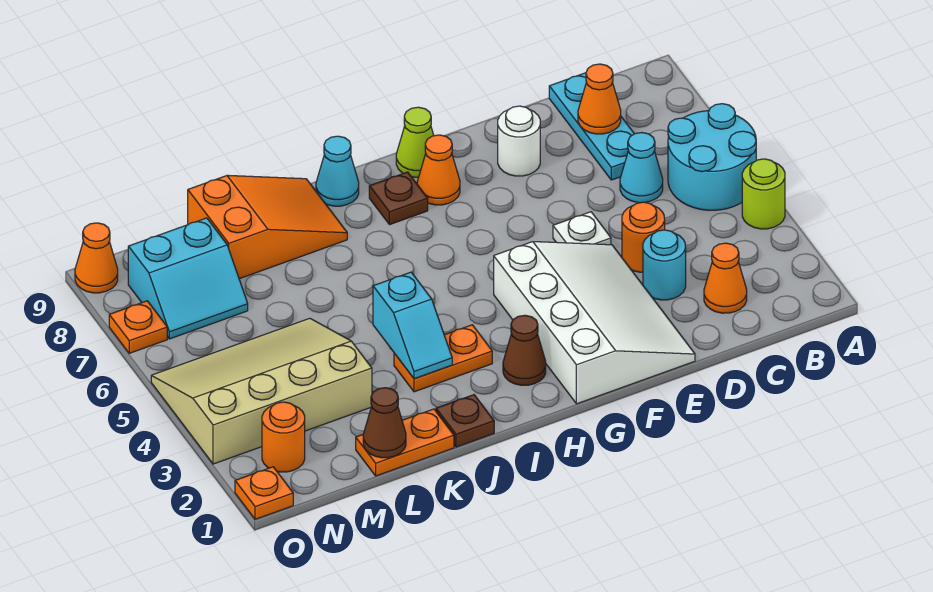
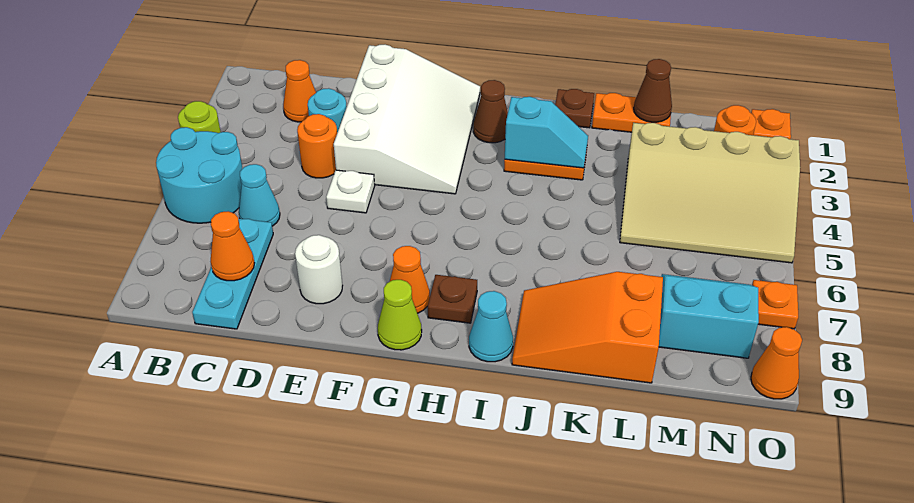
white slope E1:G4 level 1 top G -> white slope E1:G4 level 1 top E
cyan slope J3:J4 level 2 top 4 -> cyan slope I3:J3 level 2 top I

